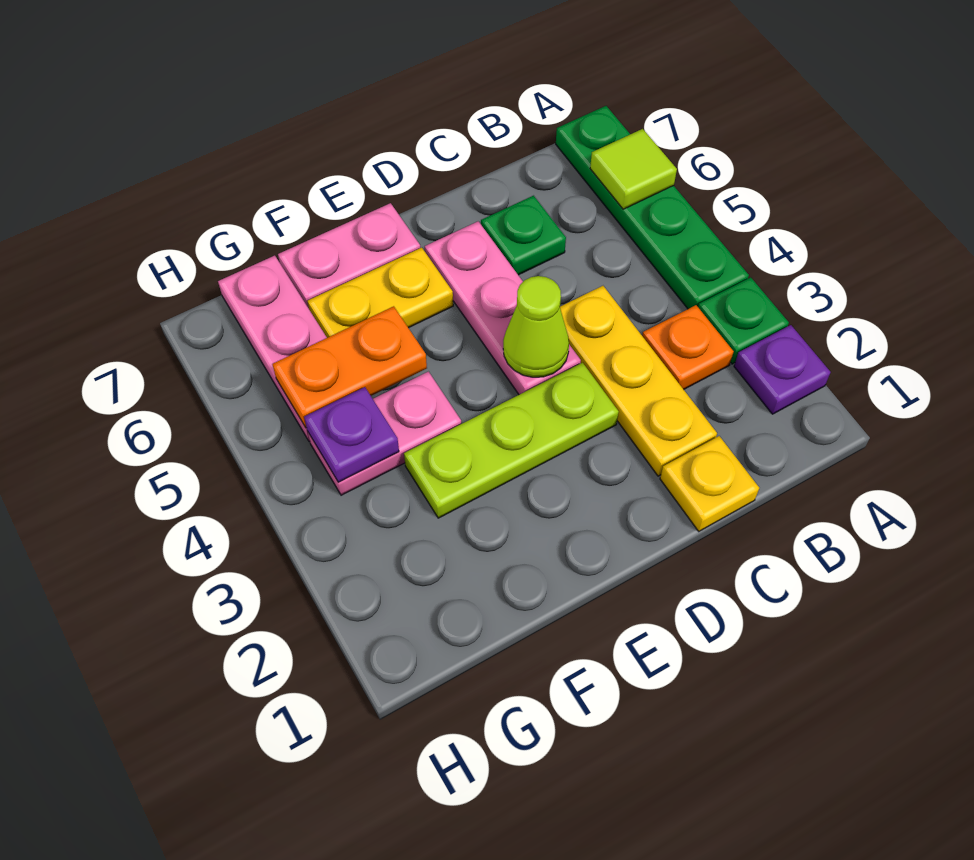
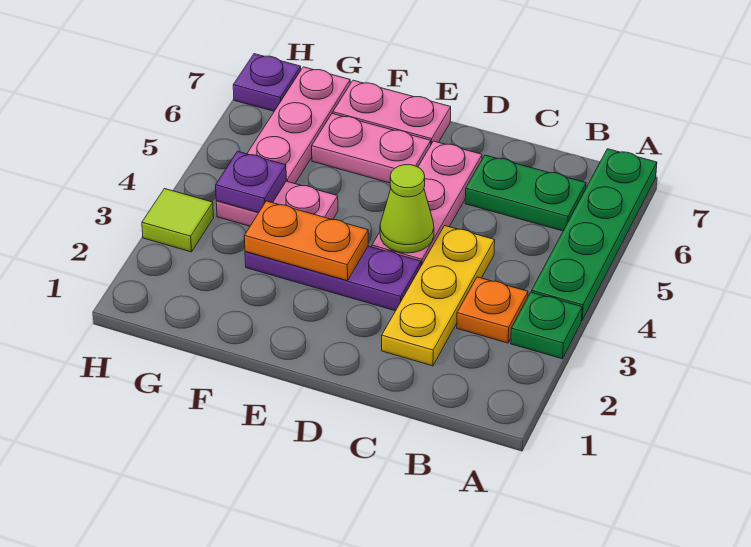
purple plate A2 level 1 -> purple plate H7 level 1
lime tile A6 level 2 -> lime tile H3 level 1
yellow plate C1 level 1 -> none
green plate C6 level 1 -> green plate B6:C6 level 1
lime plate D3:F3 level 1 -> purple plate D3:F3 level 1
yellow plate E6:F6 level 1 -> pink plate E6:F6 level 1
orange plate F5:G5 level 2 -> orange plate E3:F3 level 2

